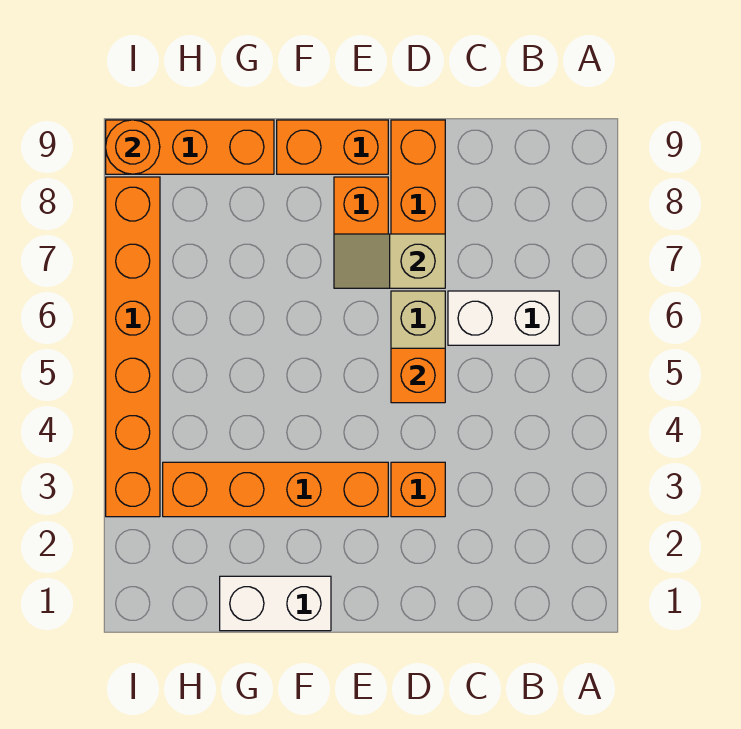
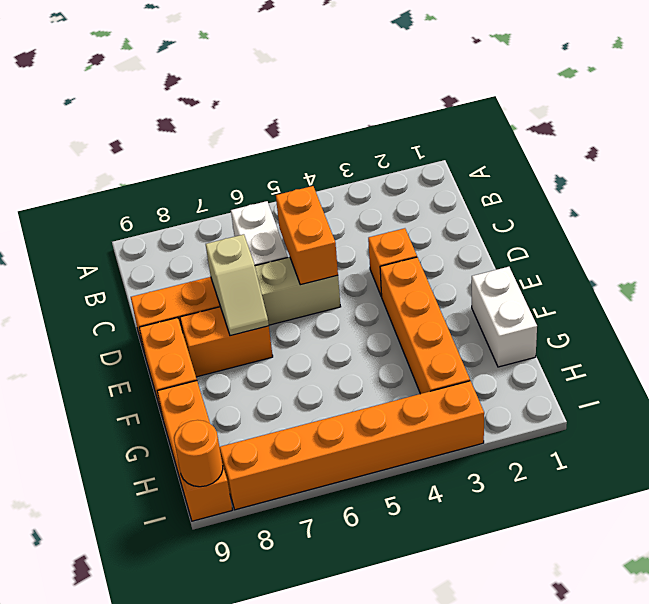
orange brick D5 level 2 -> orange brick C5:D5 level 2

